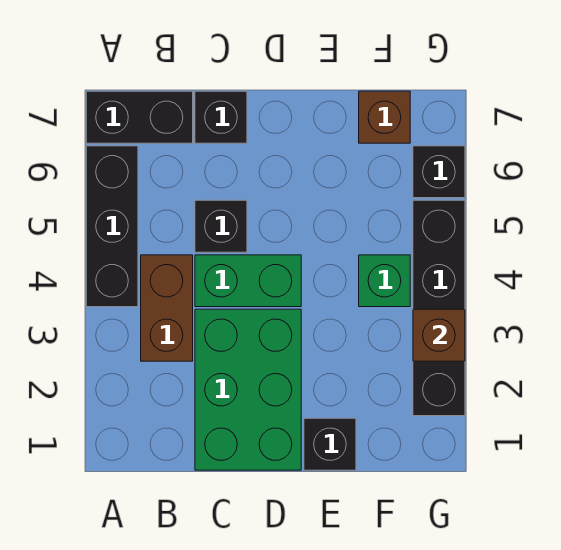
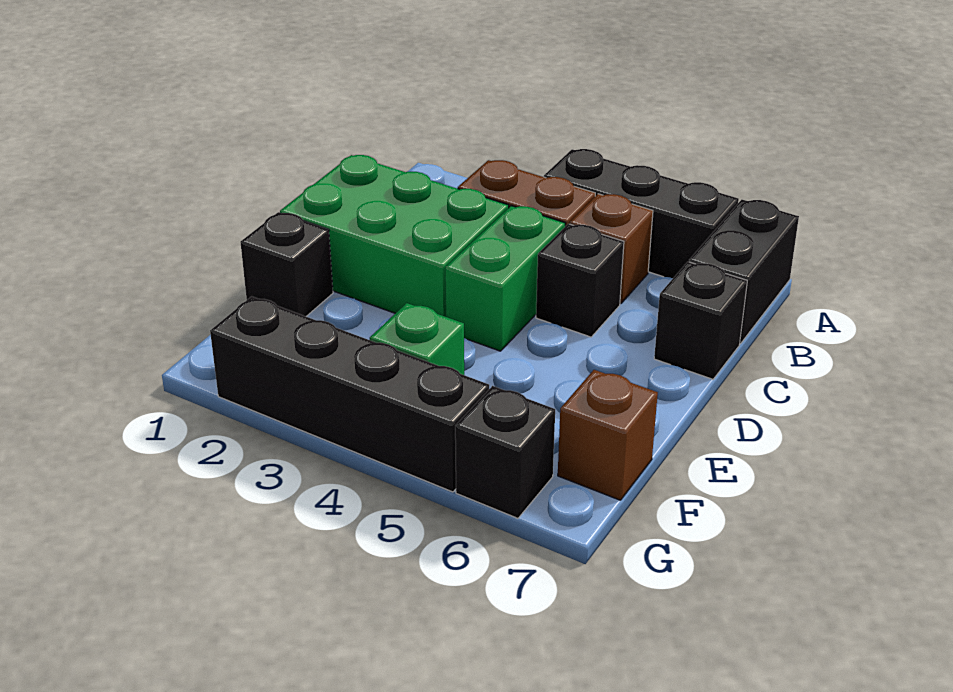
brown brick G3 level 2 -> brown brick B5 level 1

